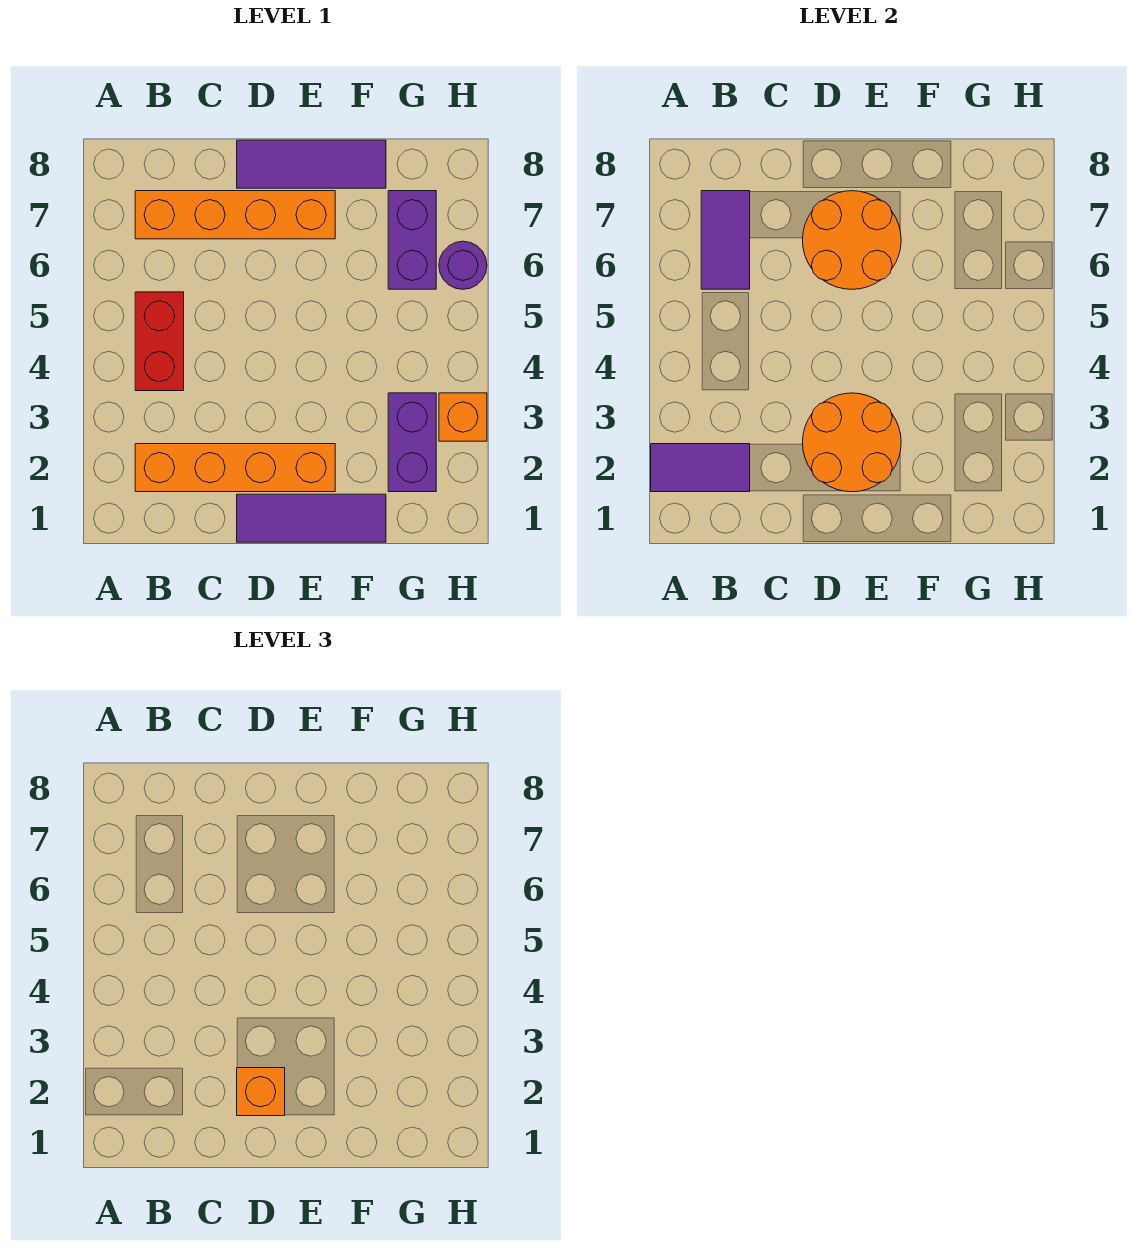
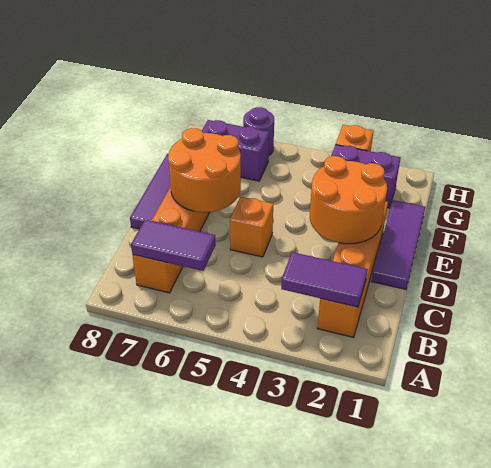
purple tile A2:B2 level 2 -> purple tile B2:B3 level 2
red brick B4:B5 level 1 -> none
orange brick D2 level 3 -> orange brick D5 level 1

